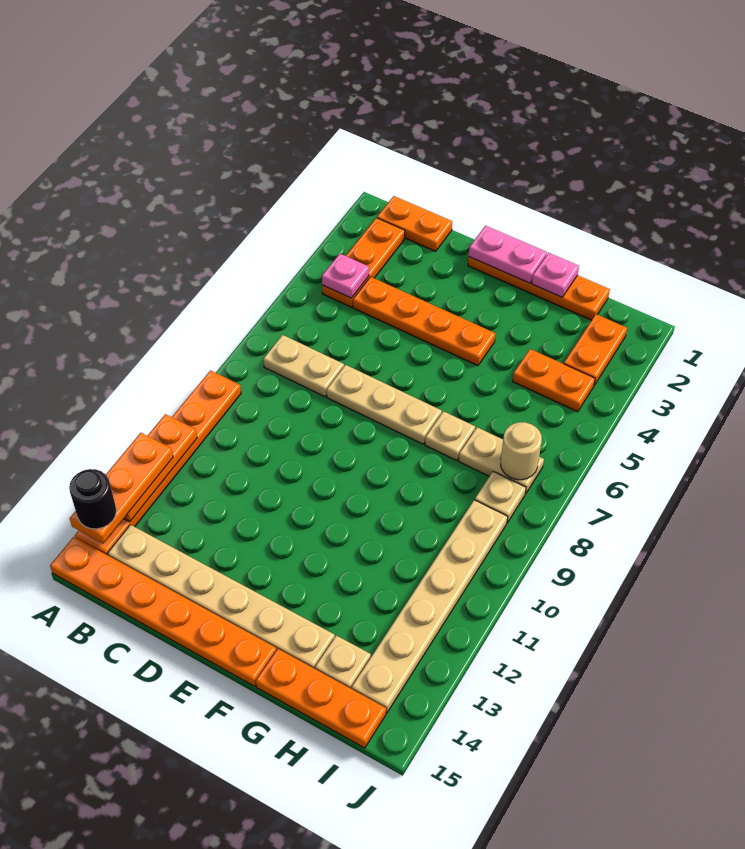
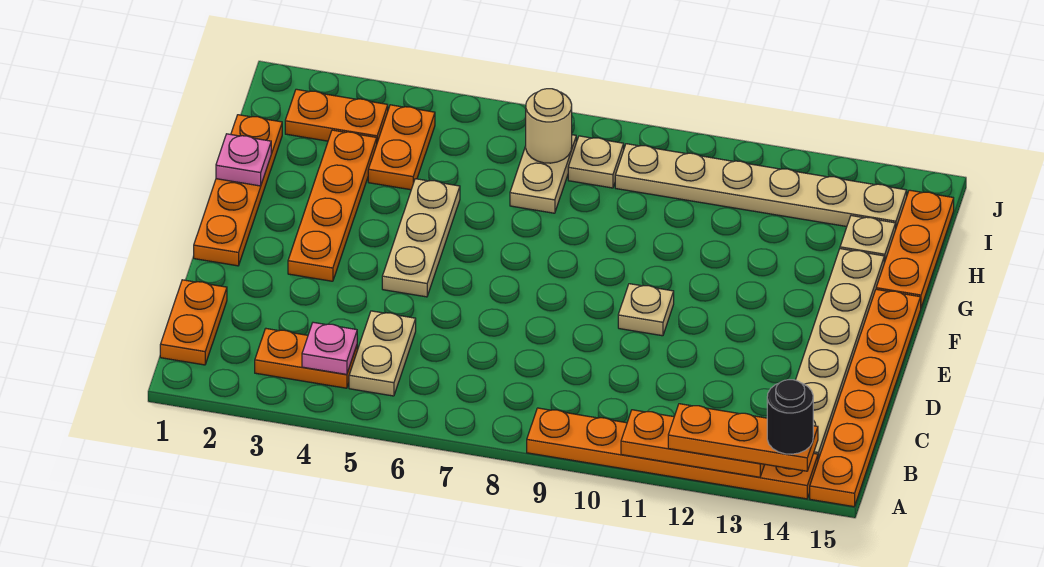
orange plate B2:B4 level 1 -> orange plate B3:B4 level 1
tan plate B7:C7 level 1 -> tan plate B5:C5 level 1
orange plate C4:F4 level 1 -> orange plate E3:H3 level 1
tan plate D7:F7 level 1 -> tan plate E5:G5 level 1
pink plate E1:F1 level 2 -> none
tan plate G7 level 1 -> tan plate E10 level 1

